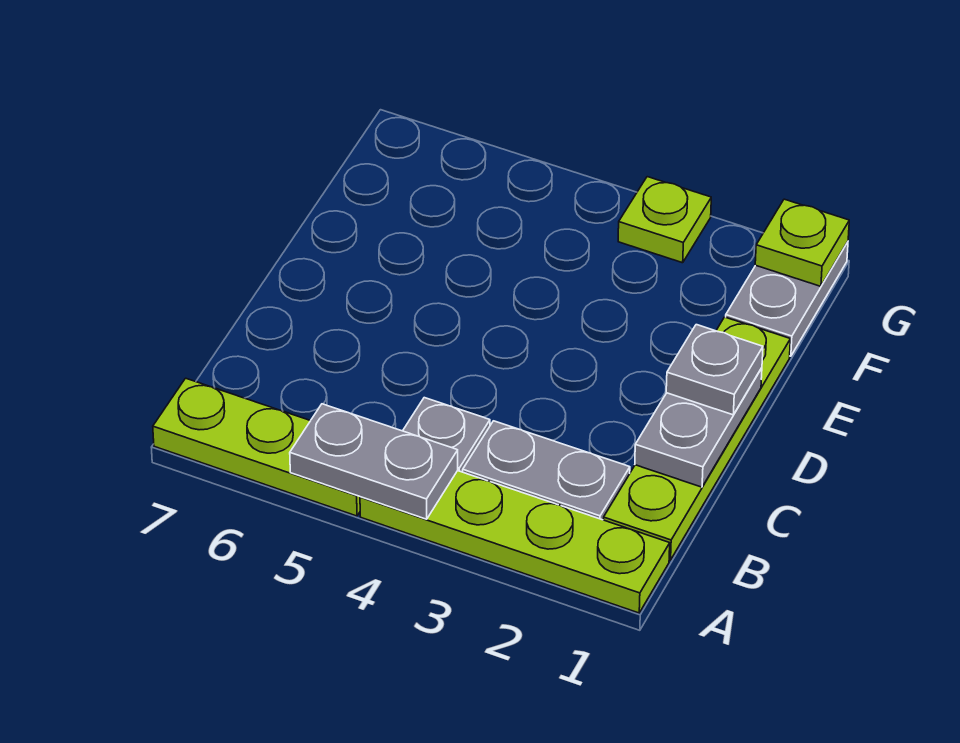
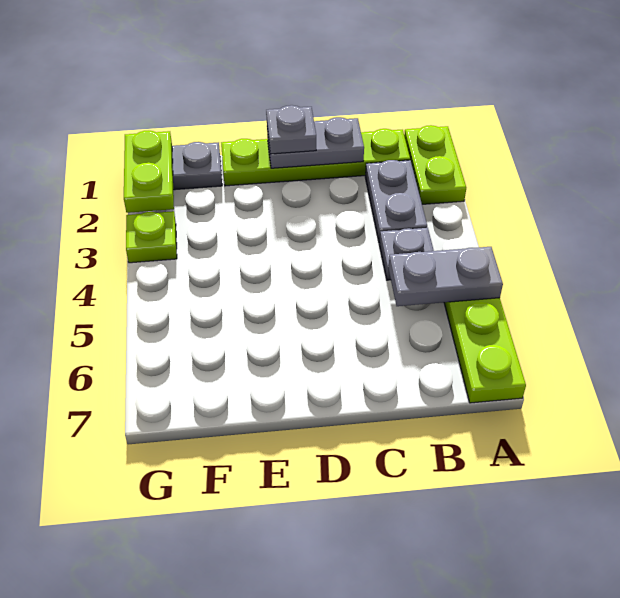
lime plate A1:A4 level 1 -> lime plate A1:A2 level 1
grey plate A4:A5 level 2 -> grey plate A5:B5 level 2
lime plate G1 level 2 -> lime plate G1:G2 level 2

